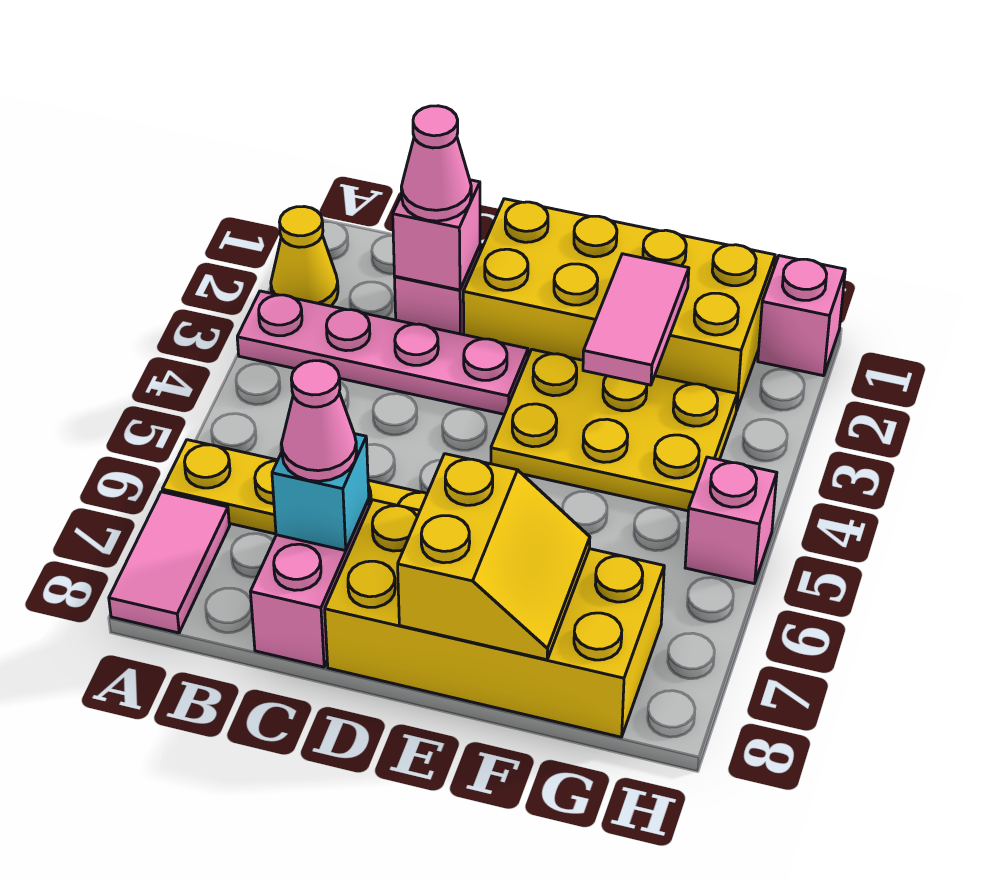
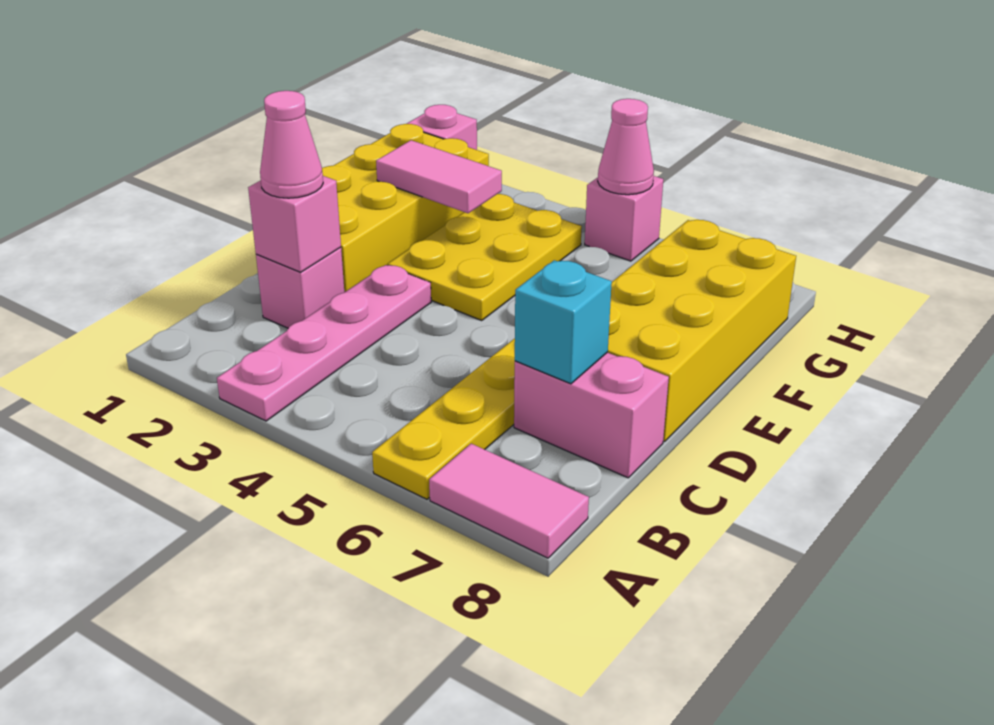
yellow cone A2 level 1 -> none
pink cone C7 level 3 -> pink cone H5 level 2
yellow slope E7:F8 level 2 top E -> none

